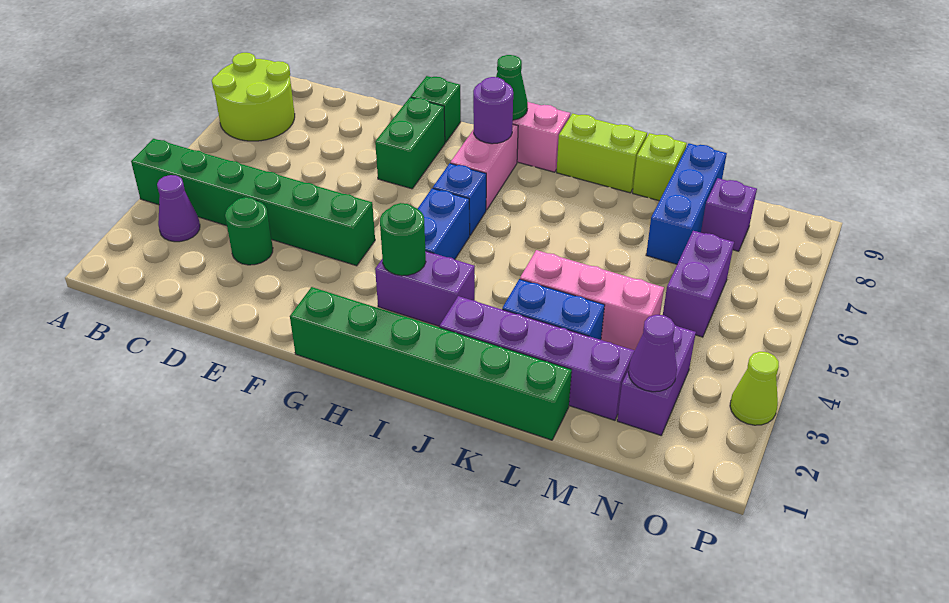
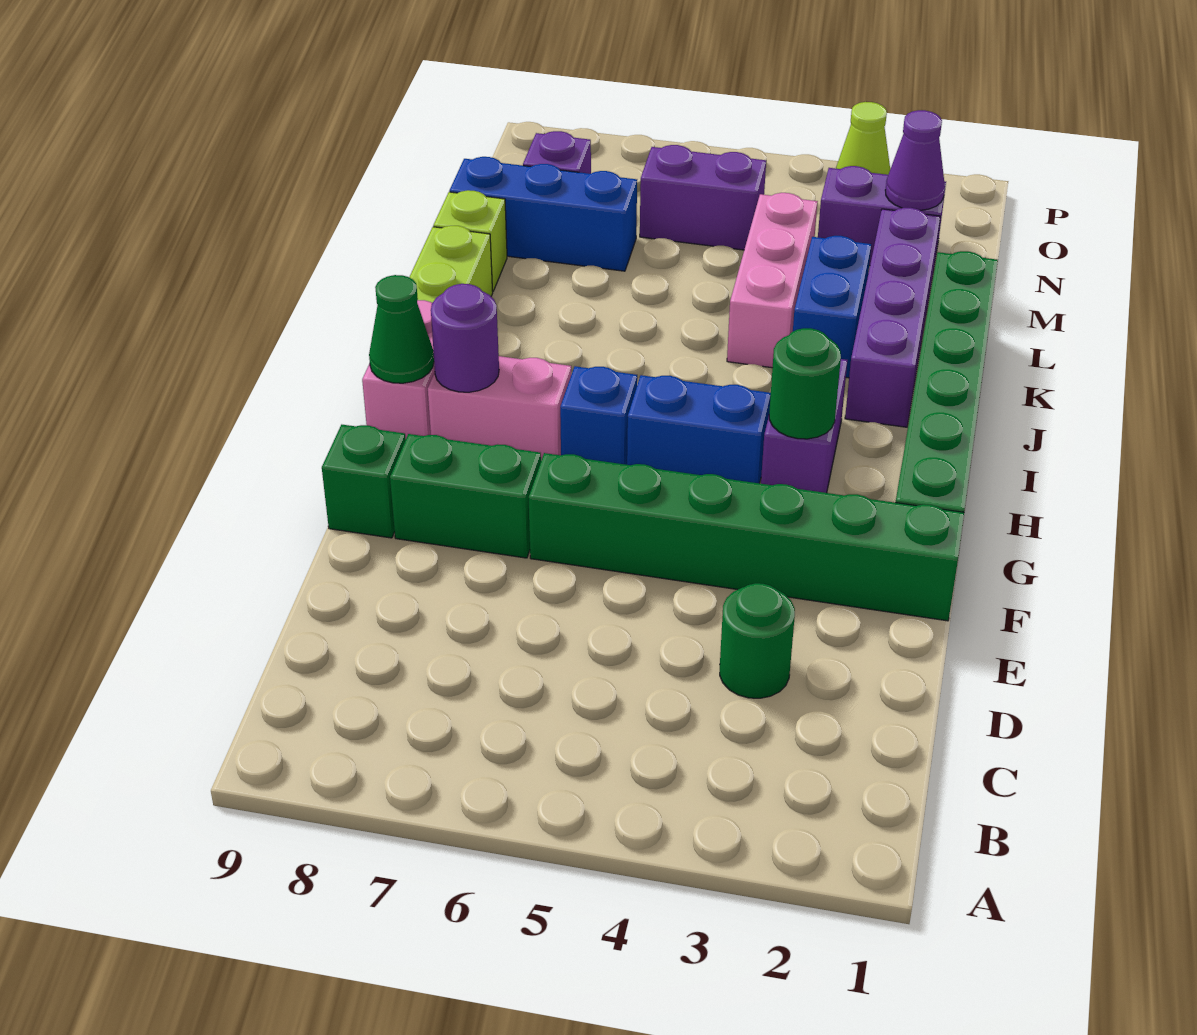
green brick A4:F4 level 1 -> green brick F1:F6 level 1
lime round brick A7:B8 level 1 -> none
purple cone B3 level 1 -> none

